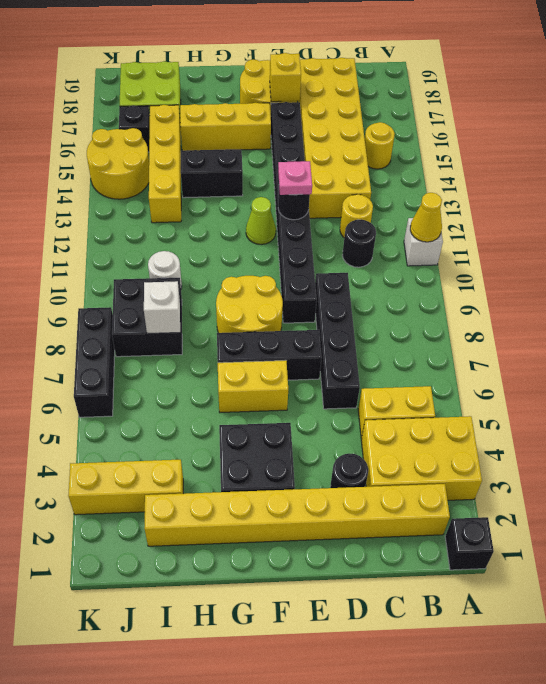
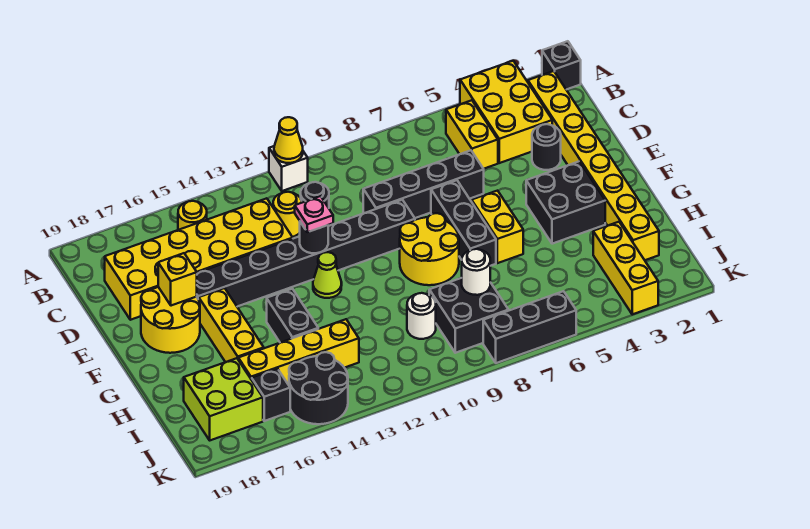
white brick I8 level 2 -> white round brick I8 level 2
yellow round brick J14:K15 level 1 -> black round brick J14:K15 level 1

